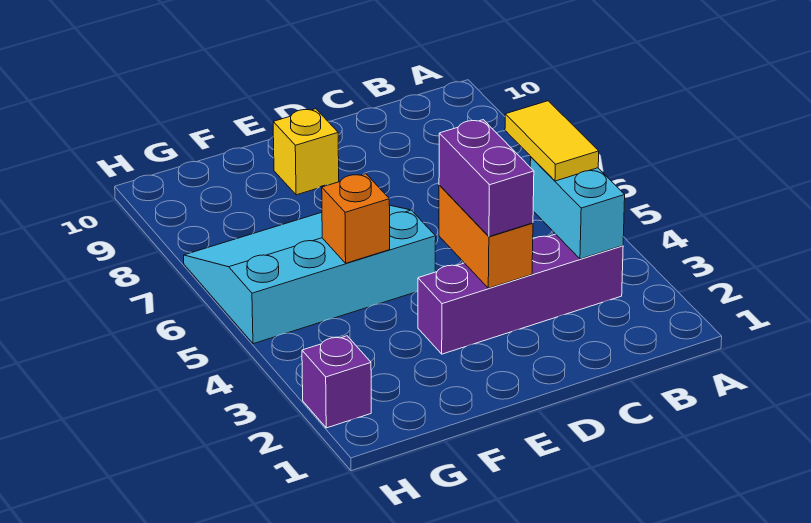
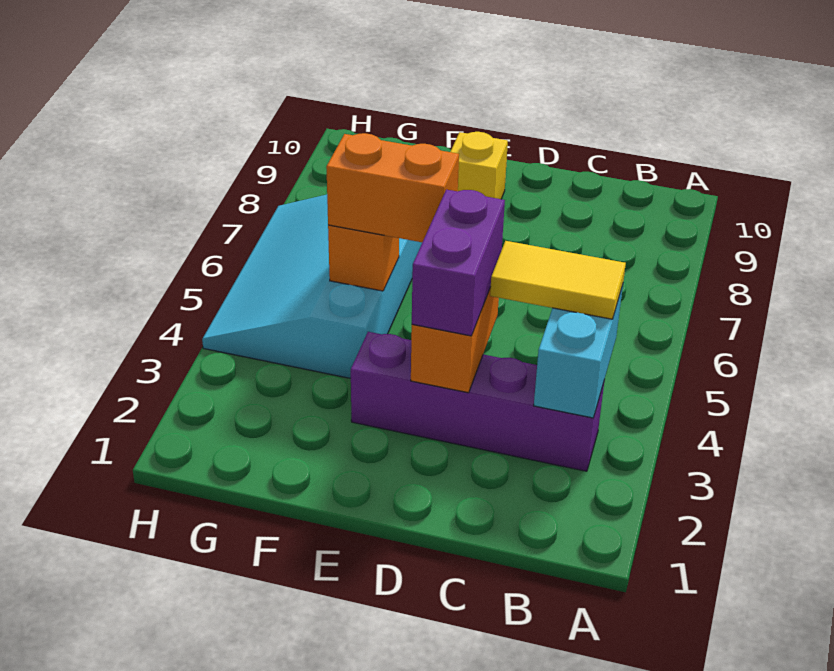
yellow tile B4:B5 level 3 -> yellow tile B4:C4 level 3
cyan slope E5:H7 level 1 top 5 -> cyan slope F4:H7 level 1 top F
none -> orange brick E5:F5 level 3
purple brick H2 level 1 -> none

